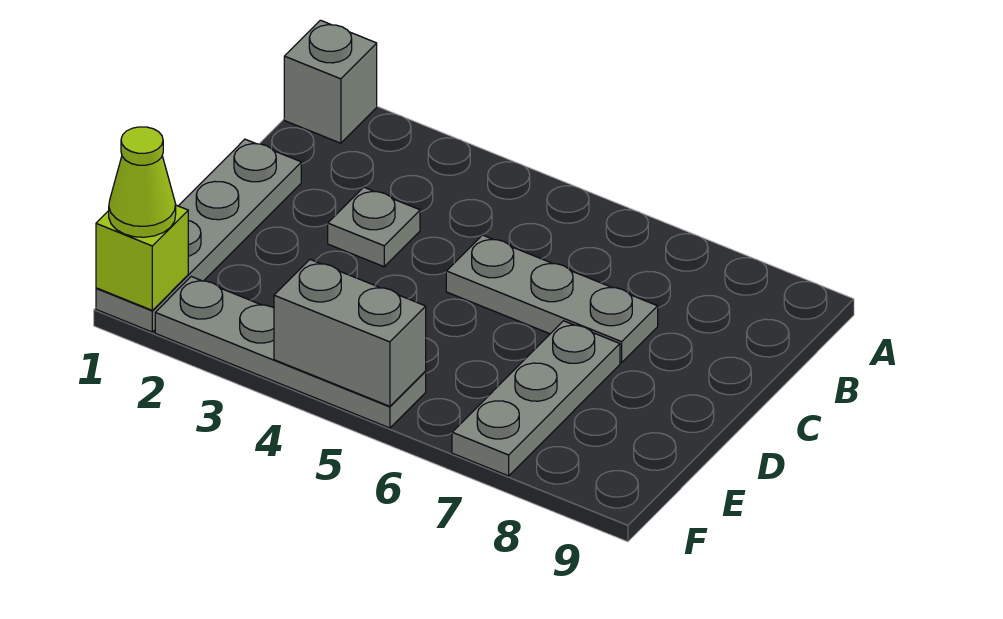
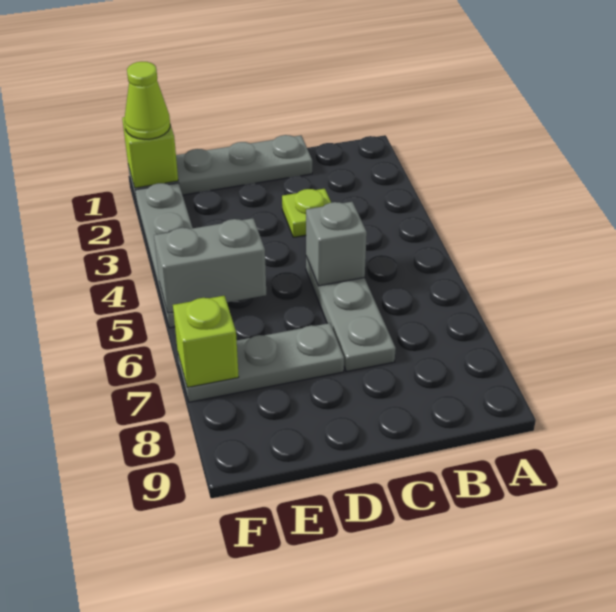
grey brick A1 level 1 -> grey brick C5 level 2
grey plate C3 level 1 -> lime plate C3 level 1
grey brick F4:F5 level 2 -> grey brick E5:F5 level 2
none -> lime brick F7 level 2

